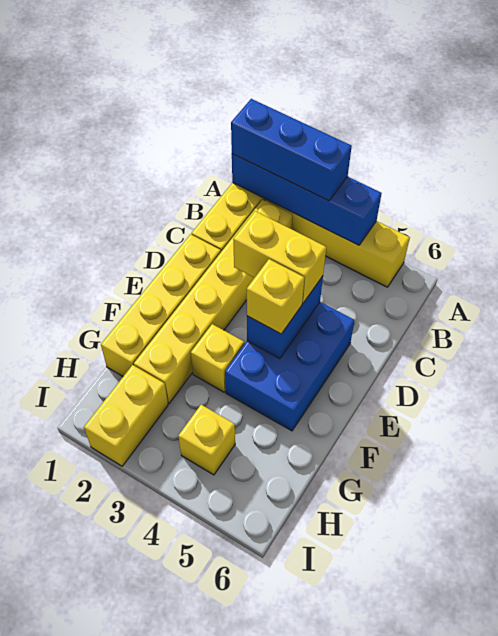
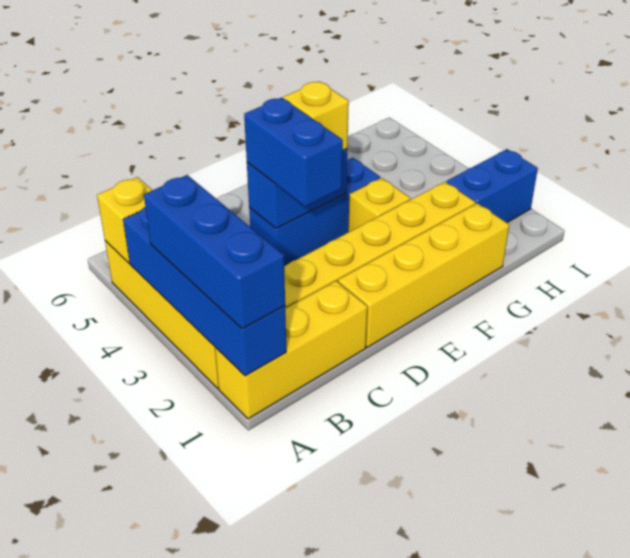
yellow brick D3:D4 level 3 -> blue brick D3:D4 level 3
blue brick D4:F5 level 1 -> blue brick D4:F4 level 1
yellow brick H2:I2 level 1 -> blue brick H2:I2 level 1
yellow brick H4 level 1 -> yellow brick A5 level 2

